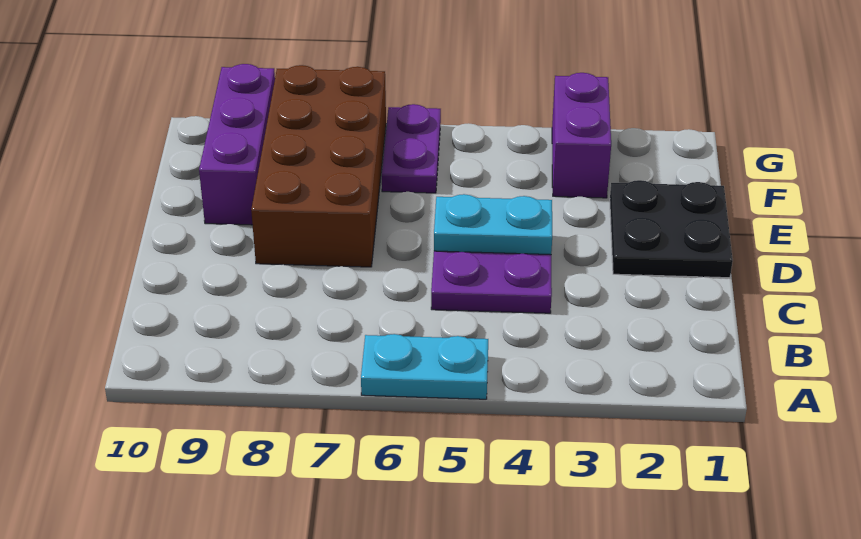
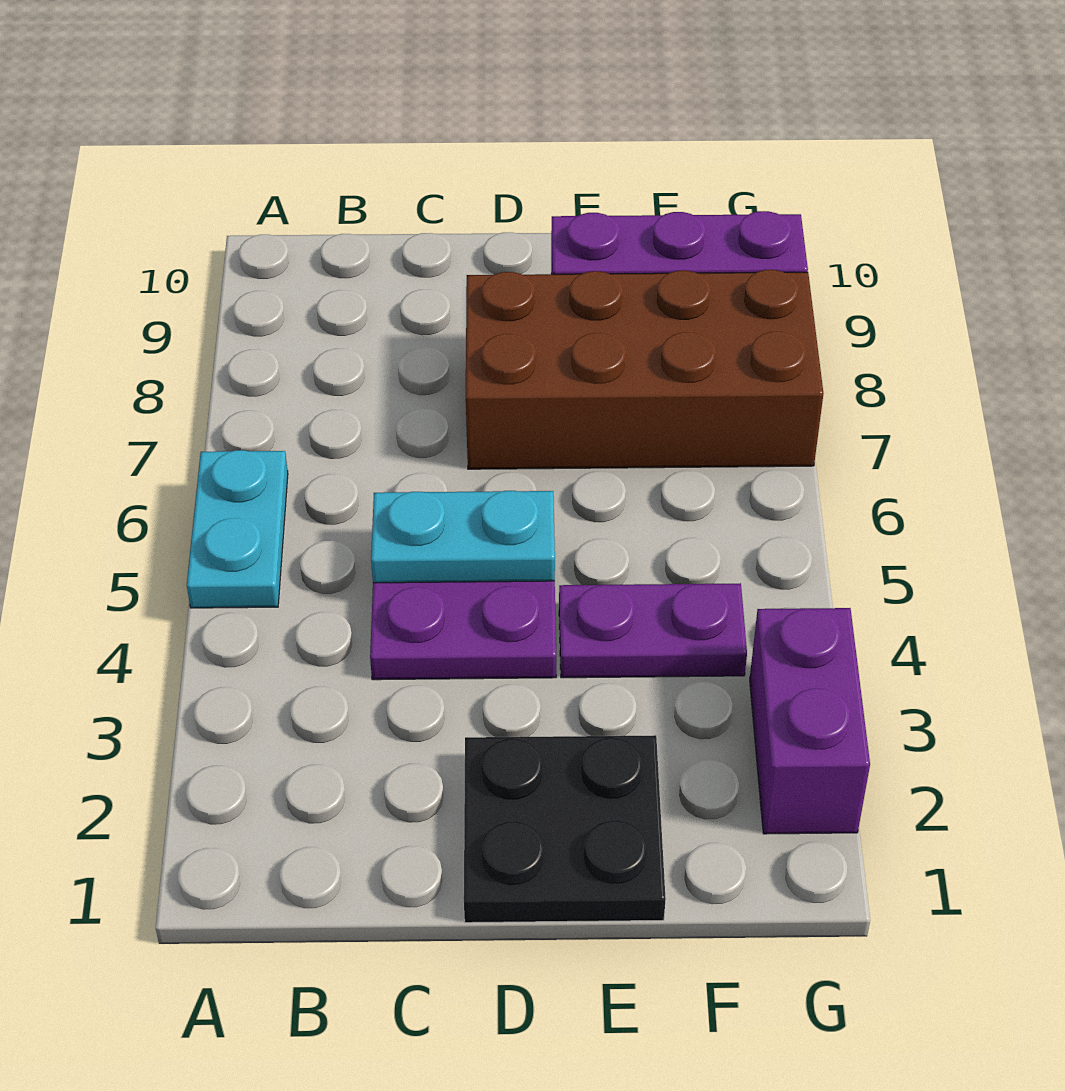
cyan plate D4:D5 level 2 -> cyan plate C5:D5 level 2
purple brick F3:G3 level 1 -> purple brick G2:G3 level 1
purple plate F6:G6 level 1 -> purple plate E4:F4 level 1

